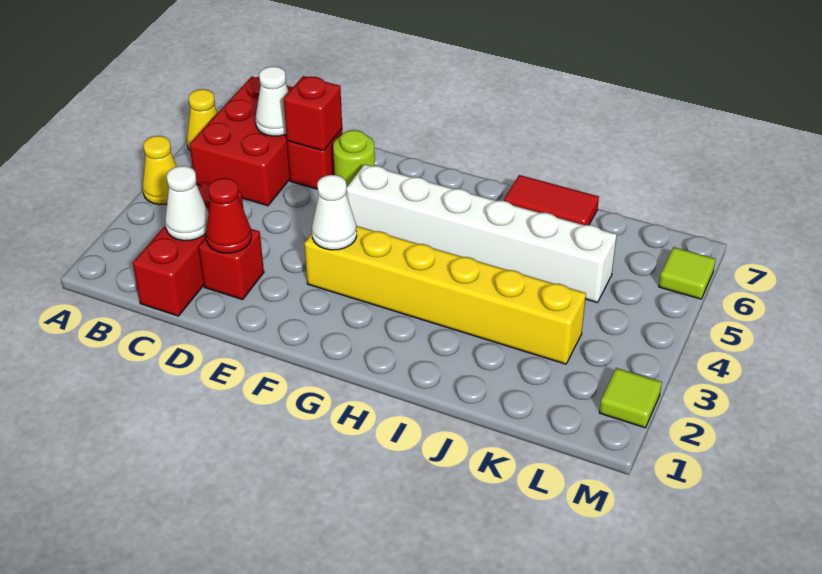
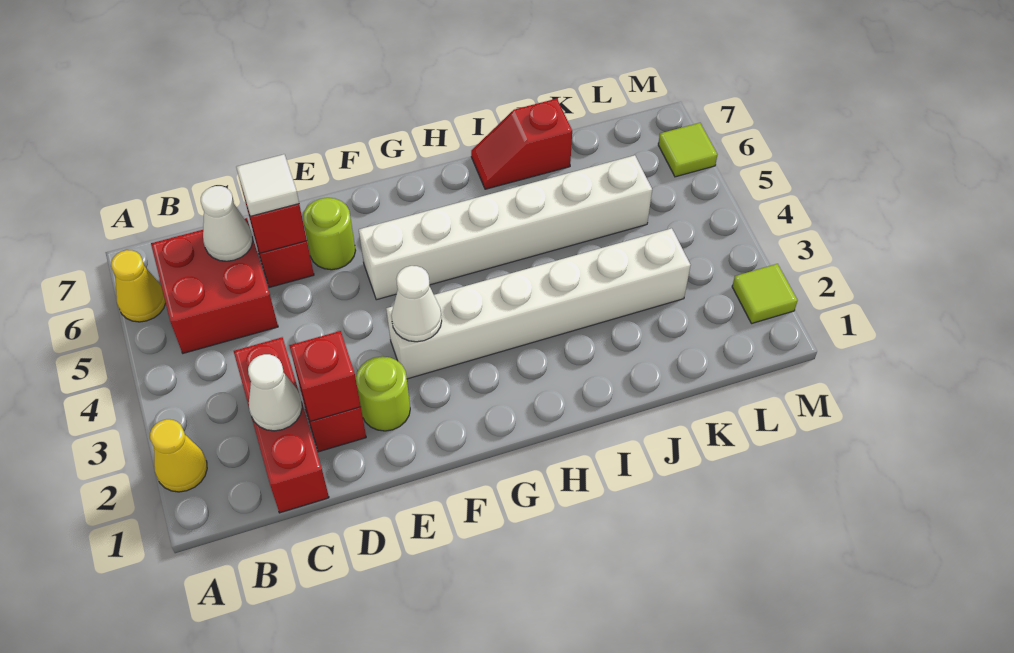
yellow cone A4 level 1 -> yellow cone A2 level 1
red brick B5:C7 level 1 -> red brick B5:C6 level 1
red cone D2 level 2 -> red brick D2 level 2
none -> white tile D6 level 3
none -> lime round brick E2 level 1
yellow brick F3:K3 level 1 -> white brick F3:K3 level 1
red tile I7:J7 level 1 -> red slope I7:J7 level 1 top J

